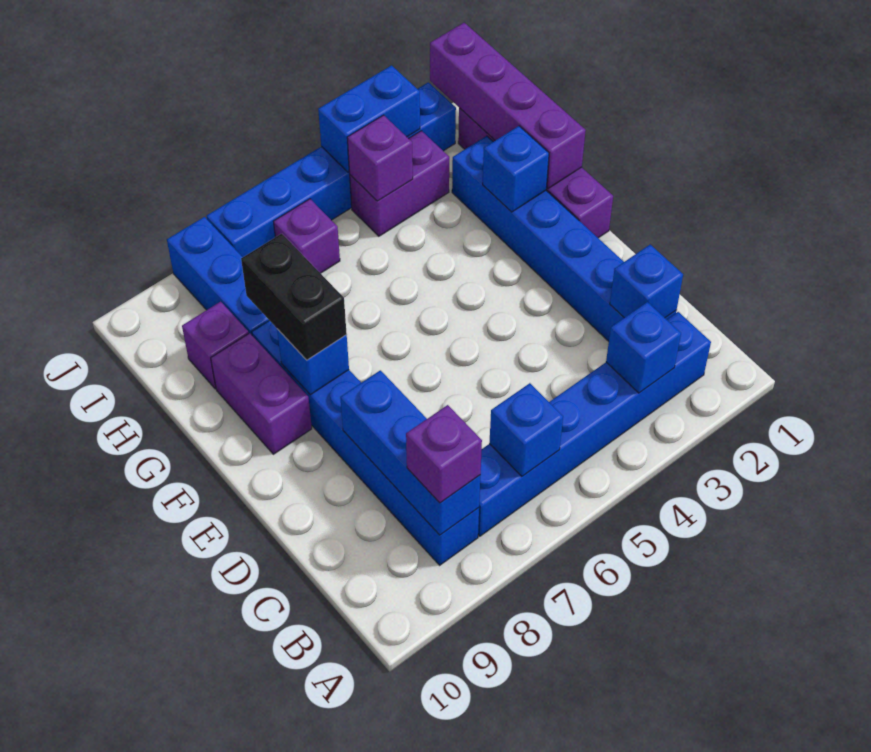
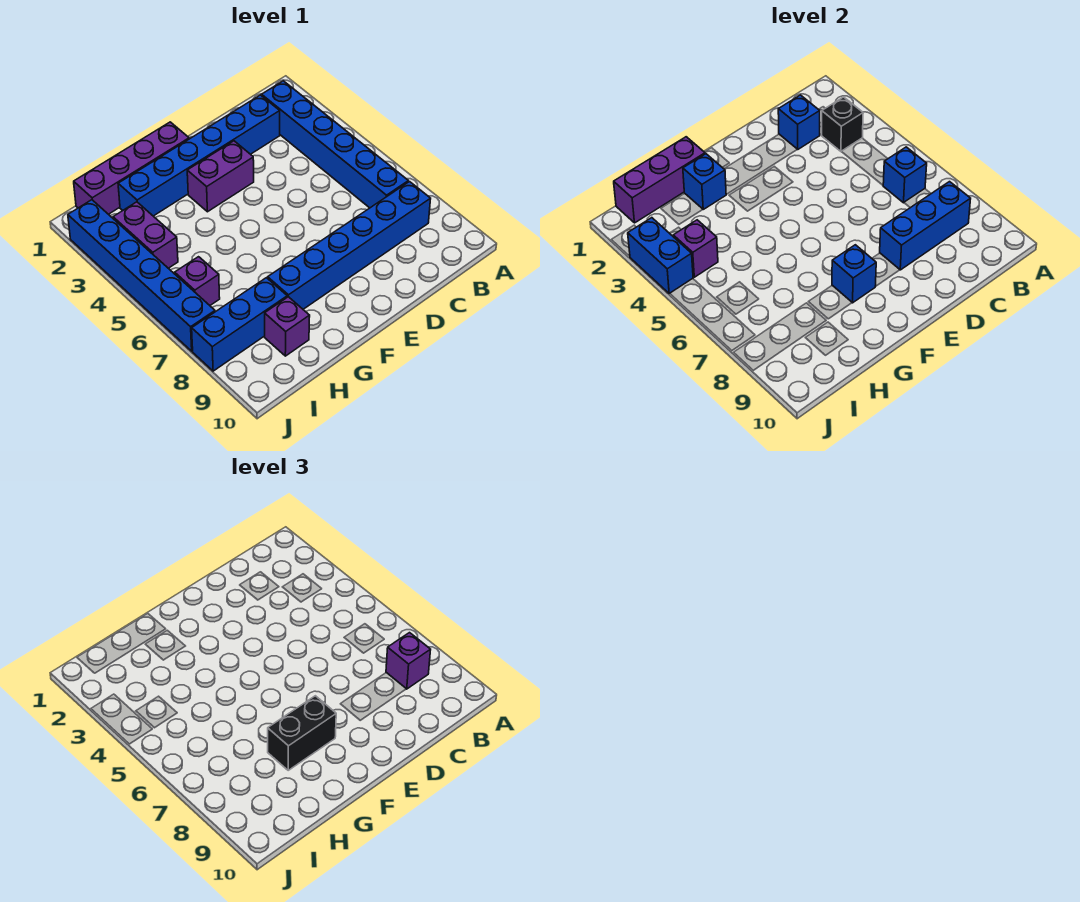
blue brick B3 level 2 -> black brick B3 level 2
purple brick F9:G9 level 1 -> purple brick E3:F3 level 1
purple brick G1:J1 level 2 -> purple brick G1:I1 level 2

